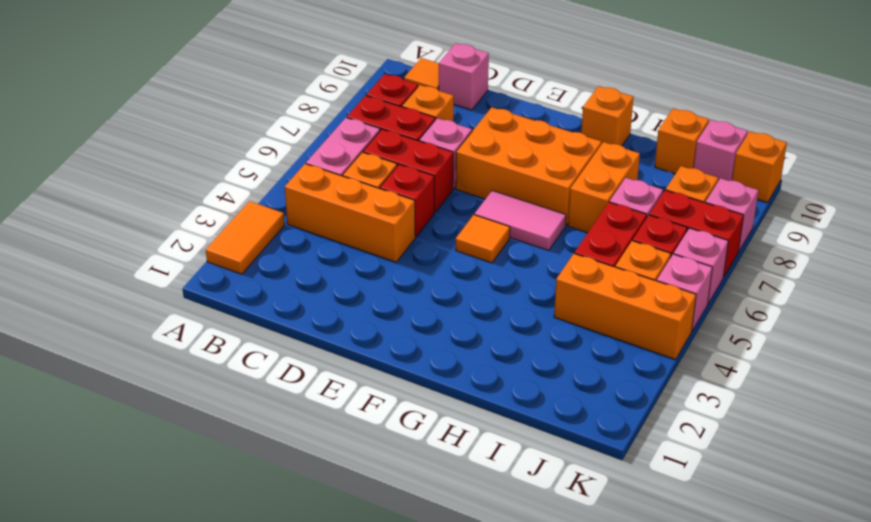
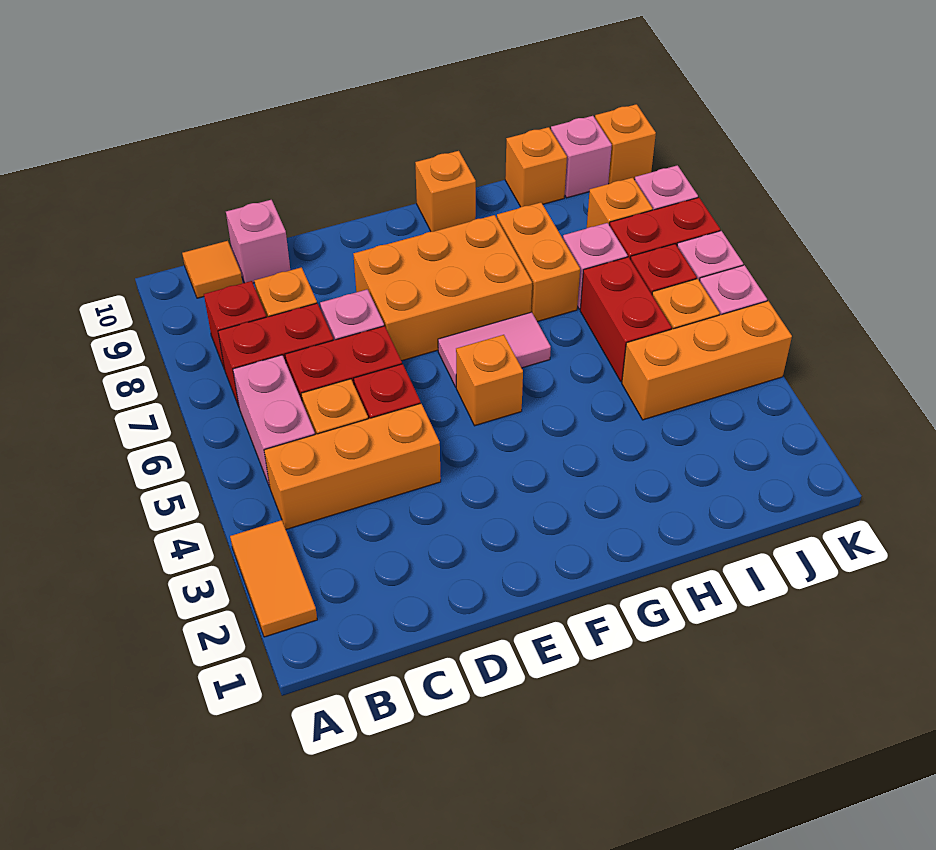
orange tile F5 level 1 -> orange brick F5 level 1

